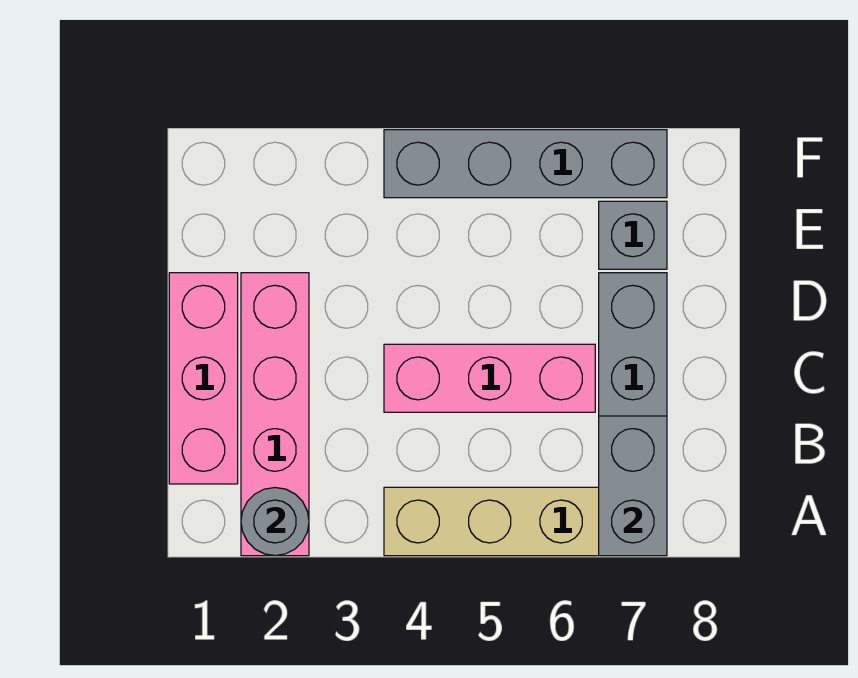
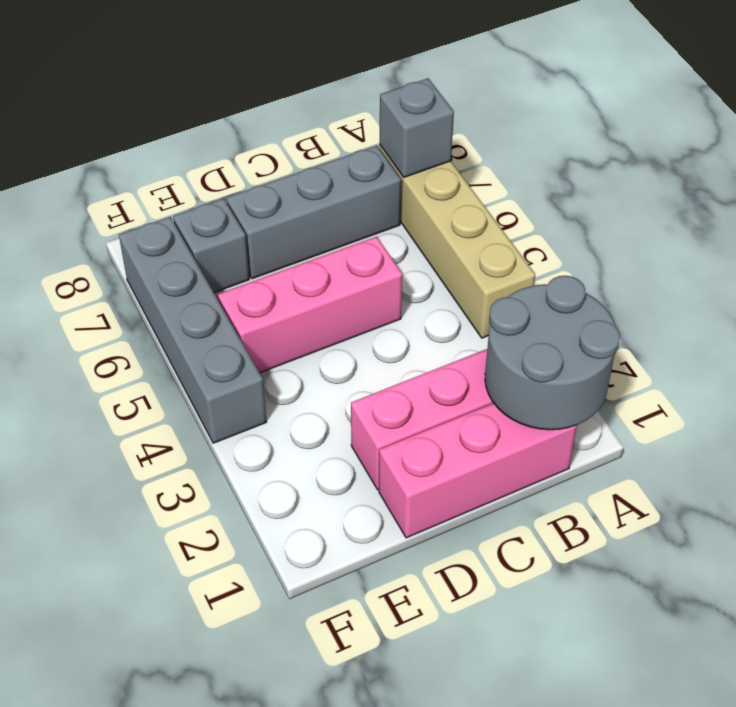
grey round brick A2 level 2 -> grey round brick A1:B2 level 2
grey brick A7:B7 level 2 -> grey brick A7 level 2
pink brick C4:C6 level 1 -> pink brick C5:E5 level 1

